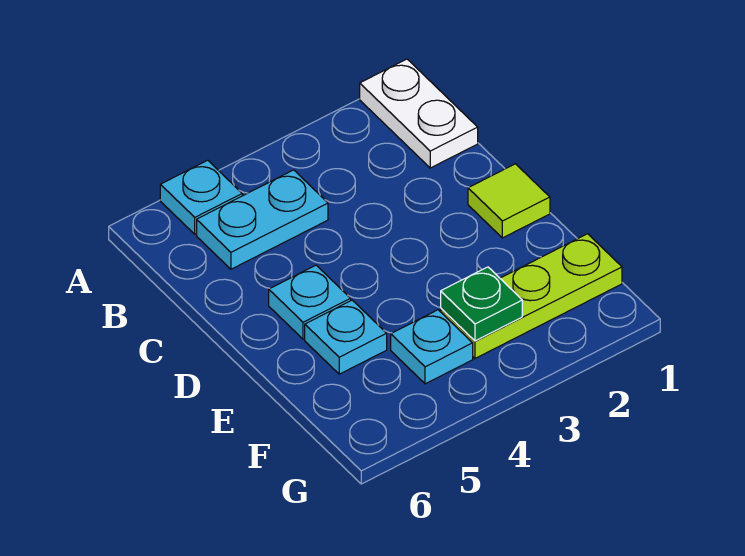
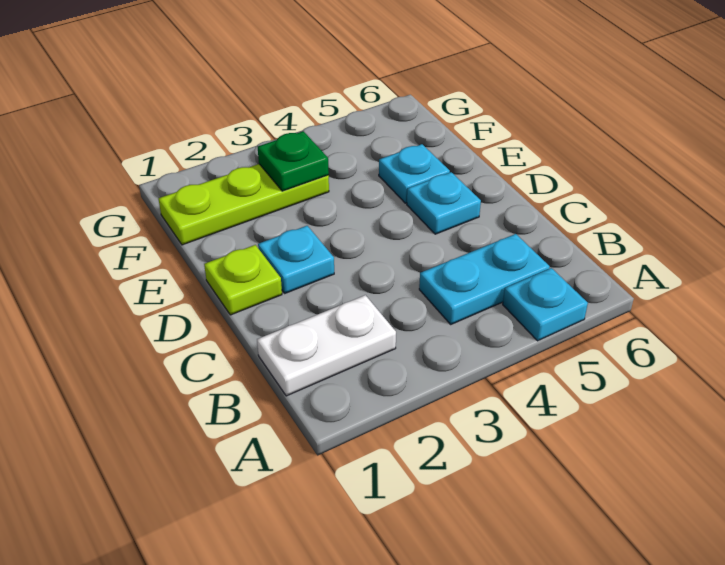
white plate A1:B1 level 1 -> white plate B1:B2 level 1
lime tile D1 level 1 -> lime plate D1 level 1
cyan plate F4 level 1 -> cyan plate D2 level 1

